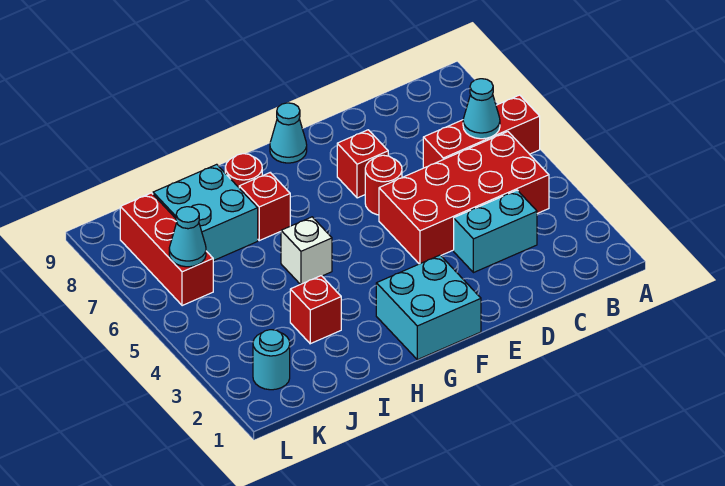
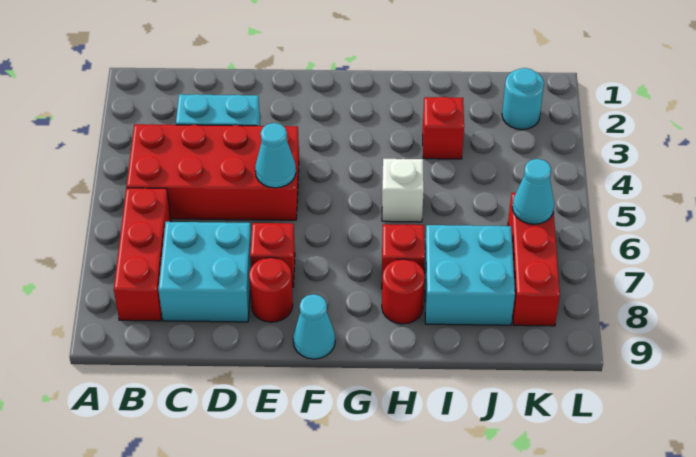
red brick A6:C6 level 1 -> red brick B6:B8 level 1
cyan cone B6 level 2 -> cyan cone E5 level 2
red round brick E6 level 1 -> red round brick E8 level 1
cyan brick F1:G2 level 1 -> cyan brick C7:D8 level 1

